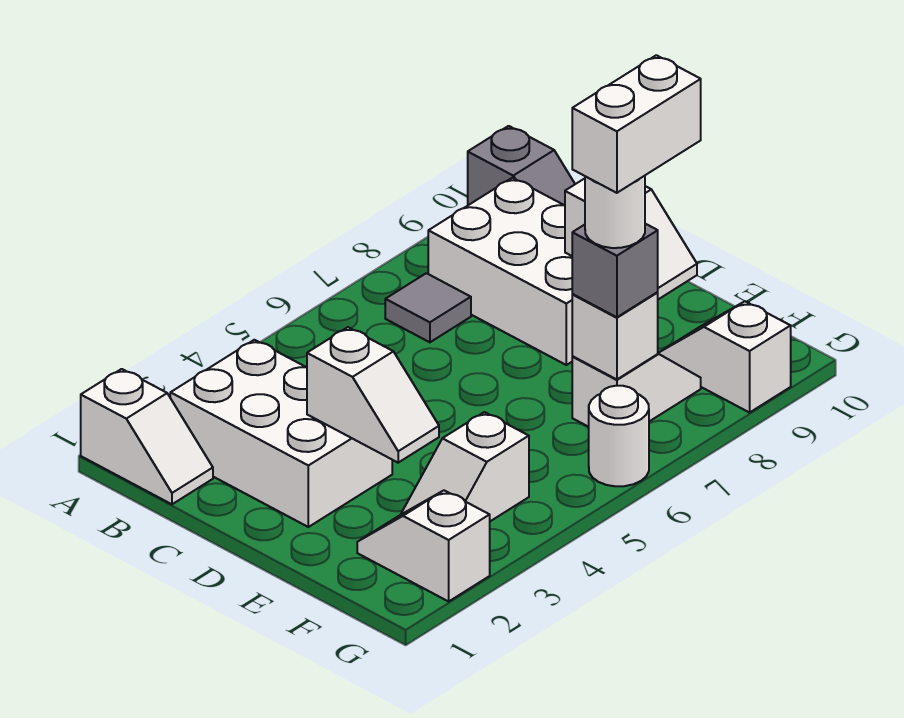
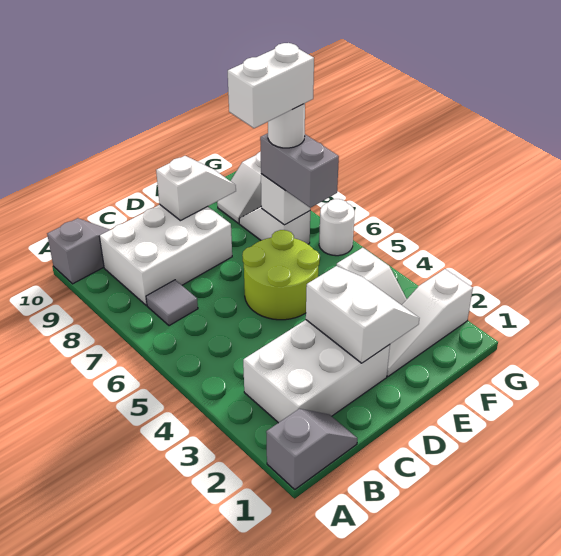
white slope A1:B1 level 1 top A -> grey slope A1:B1 level 1 top A
white slope D3:E3 level 2 top D -> white slope D2:E3 level 2 top D
none -> lime round brick D5:E6 level 1
white slope F2:G2 level 1 top G -> white slope E2:G2 level 1 top G
grey brick F7 level 3 -> grey brick F6:F7 level 3
white brick F7:F8 level 5 -> white brick E7:F7 level 5

